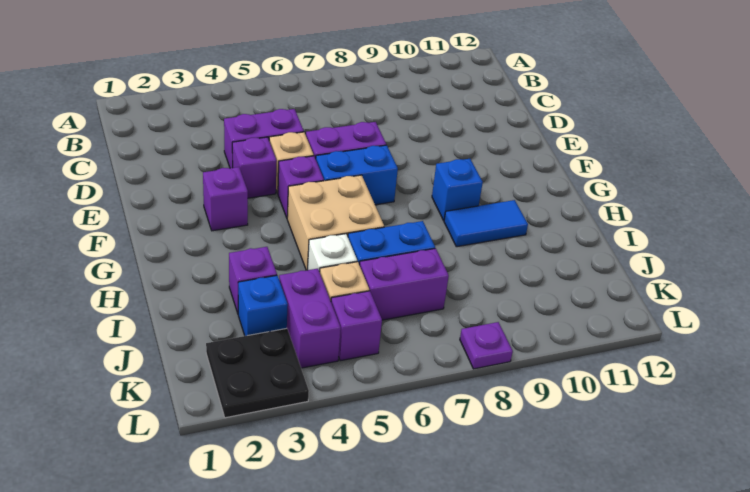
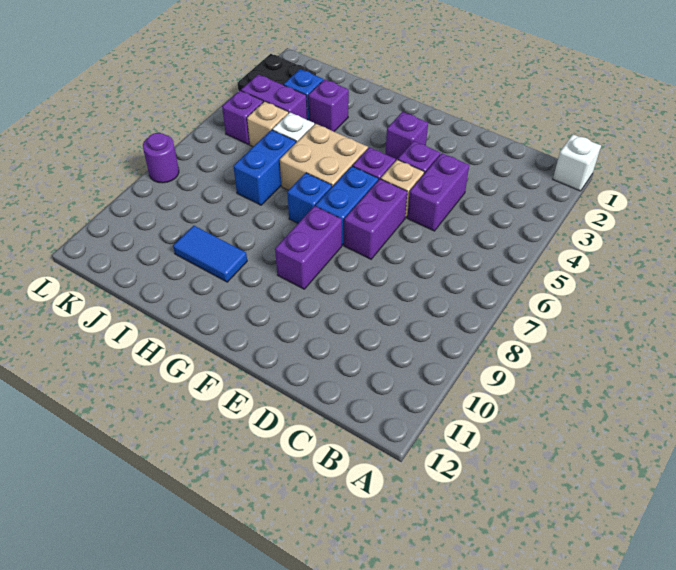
none -> white brick A1 level 1
blue brick G9 level 1 -> blue brick G7 level 1
blue tile H9:H10 level 1 -> blue tile H10:I10 level 1
purple brick J6:J7 level 1 -> purple brick F8:F9 level 1
purple plate L8 level 1 -> purple round brick L8 level 1

